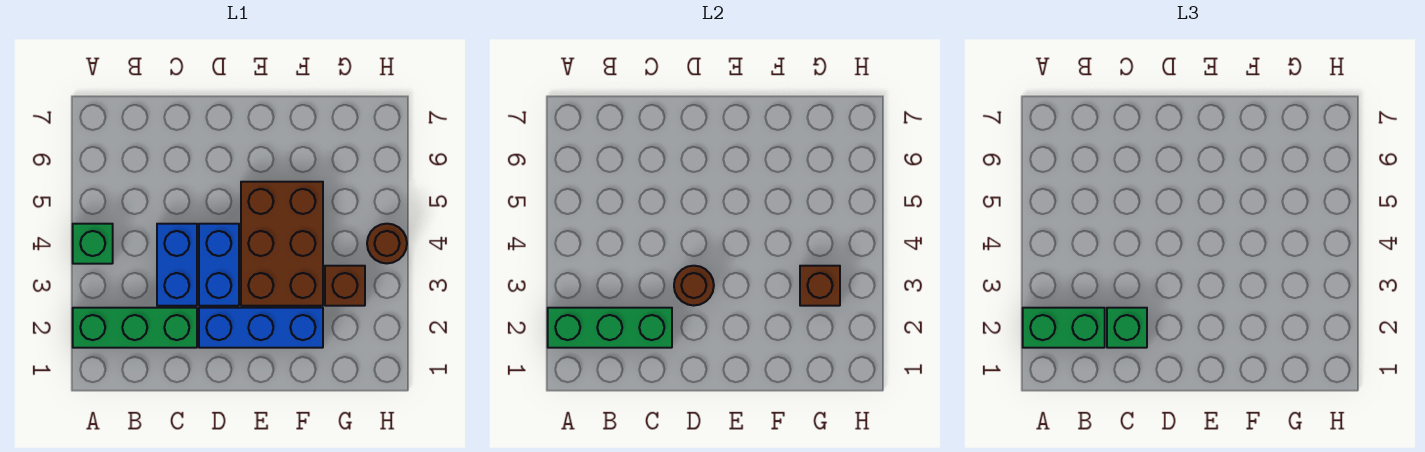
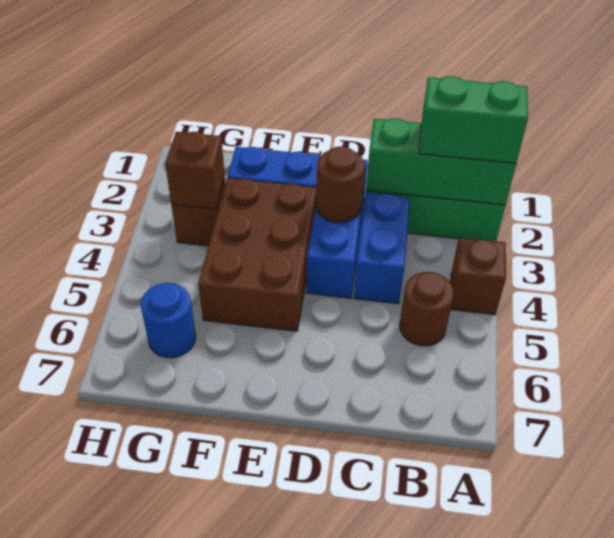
green brick A4 level 1 -> brown brick A4 level 1
green brick C2 level 3 -> none
none -> blue round brick G6 level 1
brown round brick H4 level 1 -> brown round brick B5 level 1

